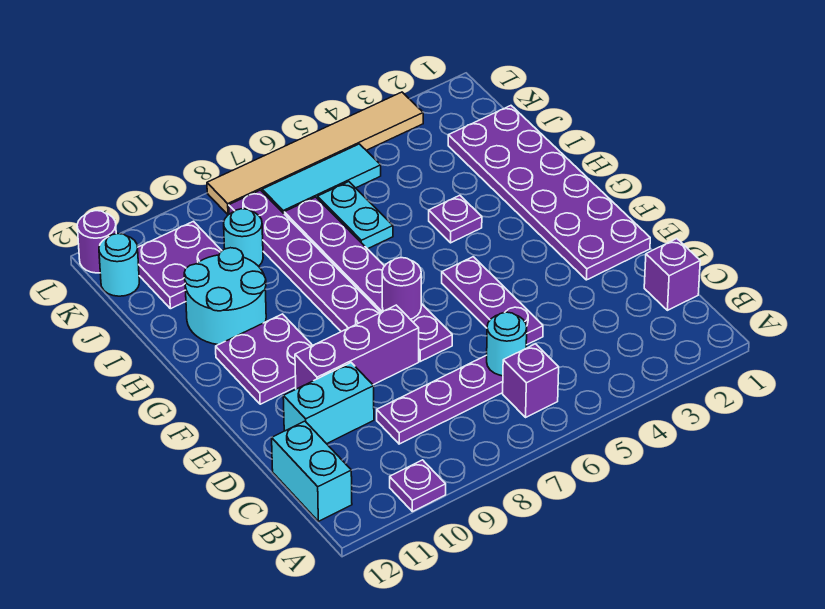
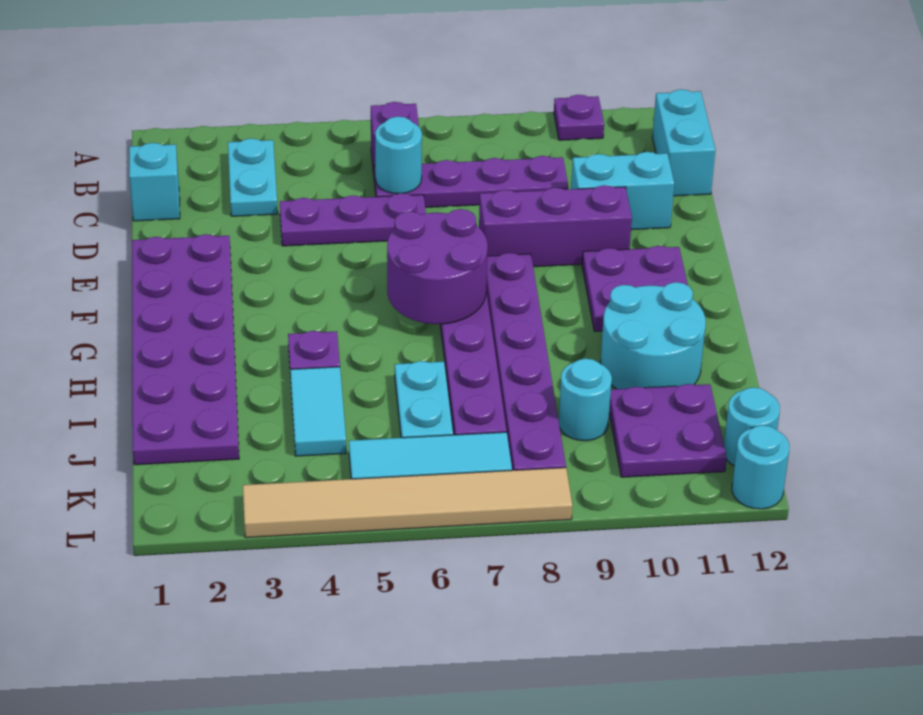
none -> cyan plate B3:C3 level 1
purple brick C1 level 1 -> cyan brick C1 level 1
purple plate D5:F5 level 1 -> purple plate D4:D6 level 1
purple round brick F7 level 2 -> purple round brick F6:G7 level 2
none -> cyan tile I4:J4 level 1
purple round brick L12 level 1 -> cyan round brick L12 level 1

